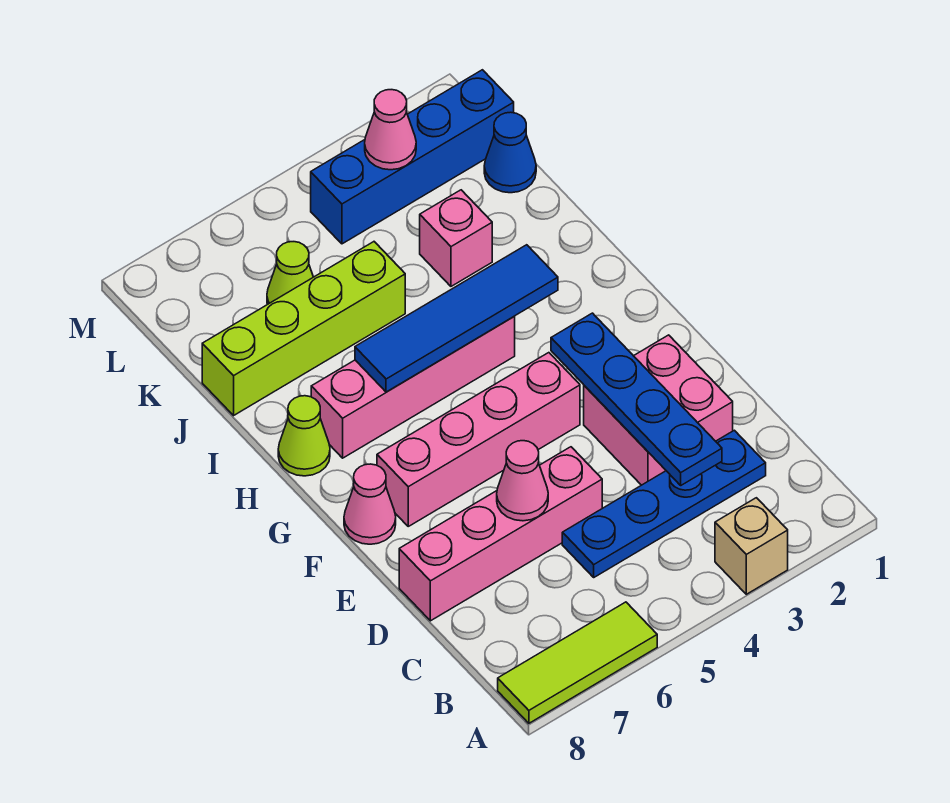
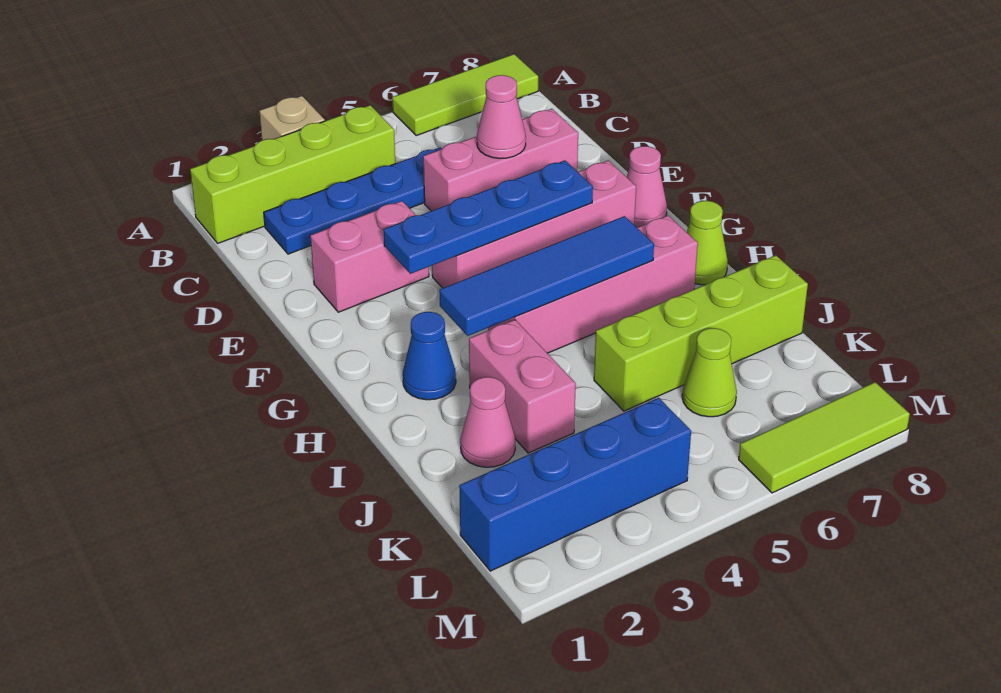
none -> lime brick B1:B4 level 1
blue plate C3:F3 level 2 -> blue plate F3:F6 level 2
pink brick D2:E3 level 1 -> pink brick E2:E3 level 1
pink brick D5:D8 level 1 -> pink brick D5:D7 level 1
pink brick J3 level 1 -> pink brick I3:J3 level 1
blue cone K1 level 1 -> blue cone H2 level 1
pink cone L3 level 2 -> pink cone J2 level 1
none -> lime tile M6:M8 level 1

